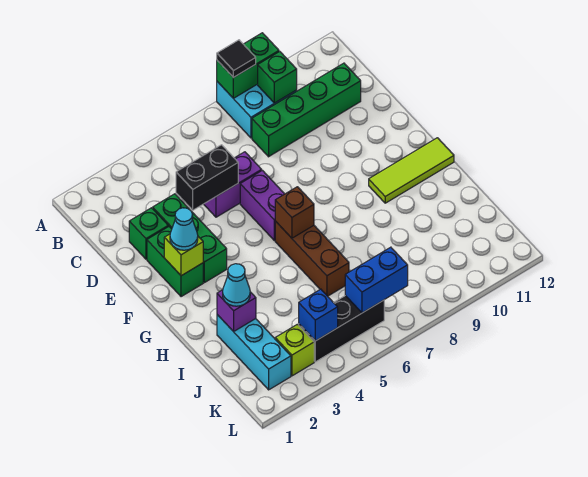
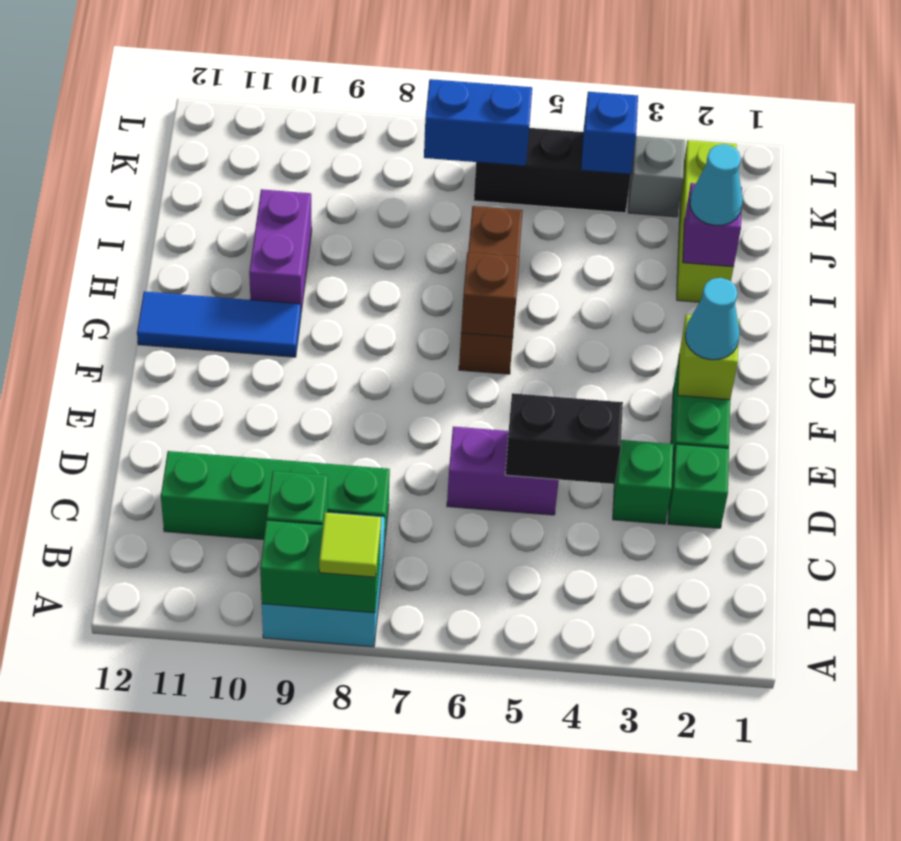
black tile A8 level 3 -> lime tile A8 level 3
green brick D3:F3 level 1 -> green brick D3 level 1
purple brick E6:F6 level 1 -> purple brick H10:I10 level 1
lime tile G10:G12 level 1 -> blue tile G10:G12 level 1
cyan brick I2:K2 level 1 -> lime brick I2:K2 level 1
lime brick K3 level 1 -> grey brick K3 level 1

